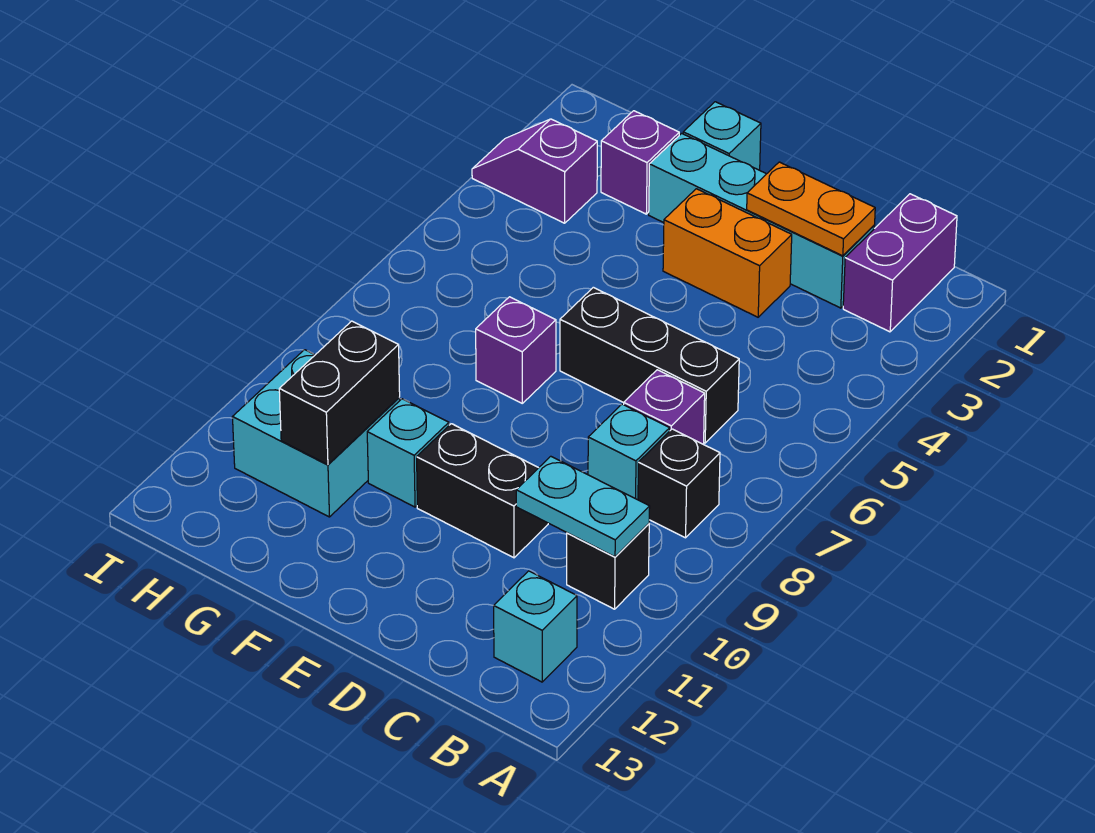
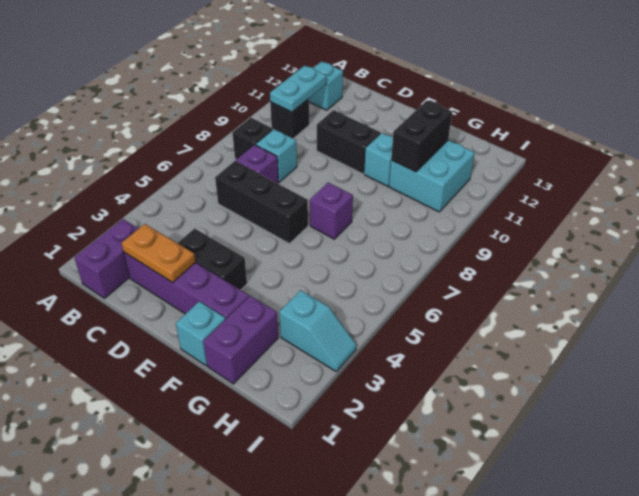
cyan plate B10:C10 level 2 -> cyan plate B10:B11 level 2
cyan brick C2:F2 level 1 -> purple brick C2:F2 level 1
orange brick D3:E3 level 1 -> black brick D3:E3 level 1
purple brick G2 level 1 -> purple brick G1:G2 level 1
purple slope H3:I3 level 1 top H -> cyan slope H3:I3 level 1 top H

